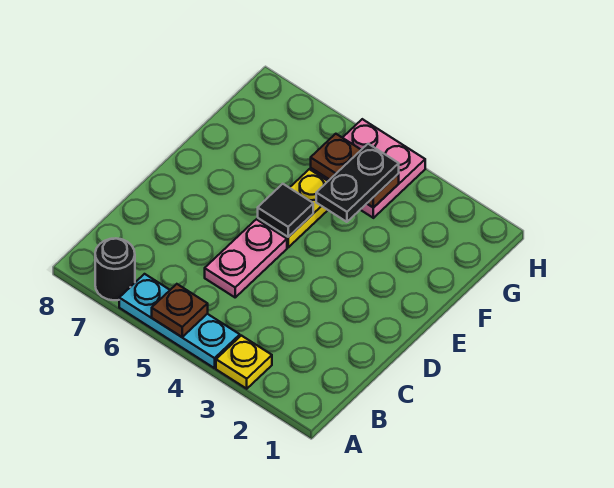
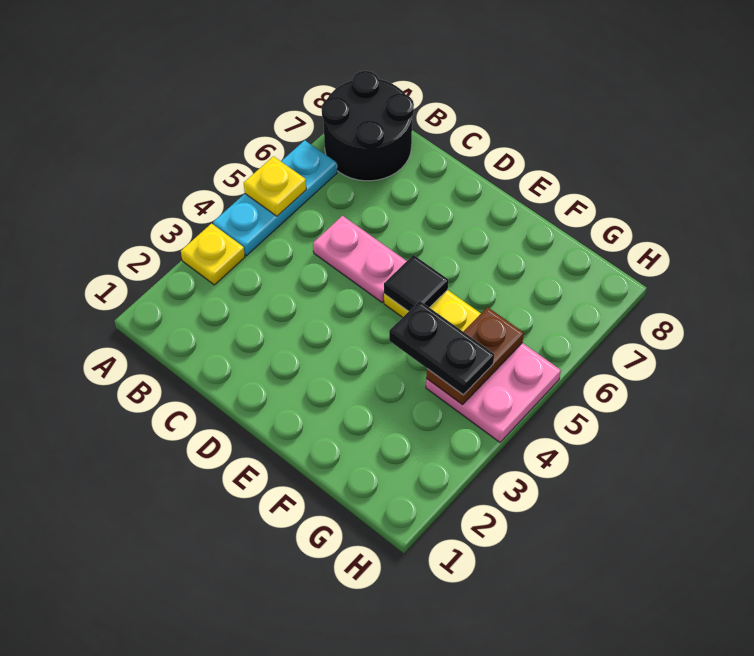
brown plate A5 level 2 -> yellow plate A5 level 2
black round brick A7 level 1 -> black round brick A7:B8 level 1

